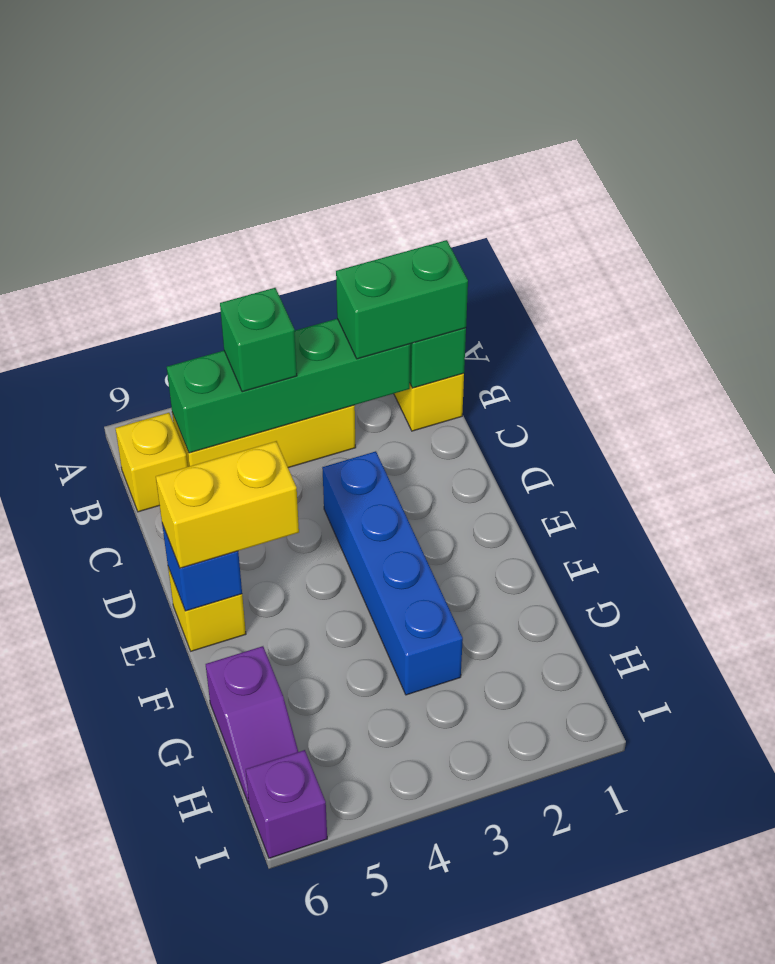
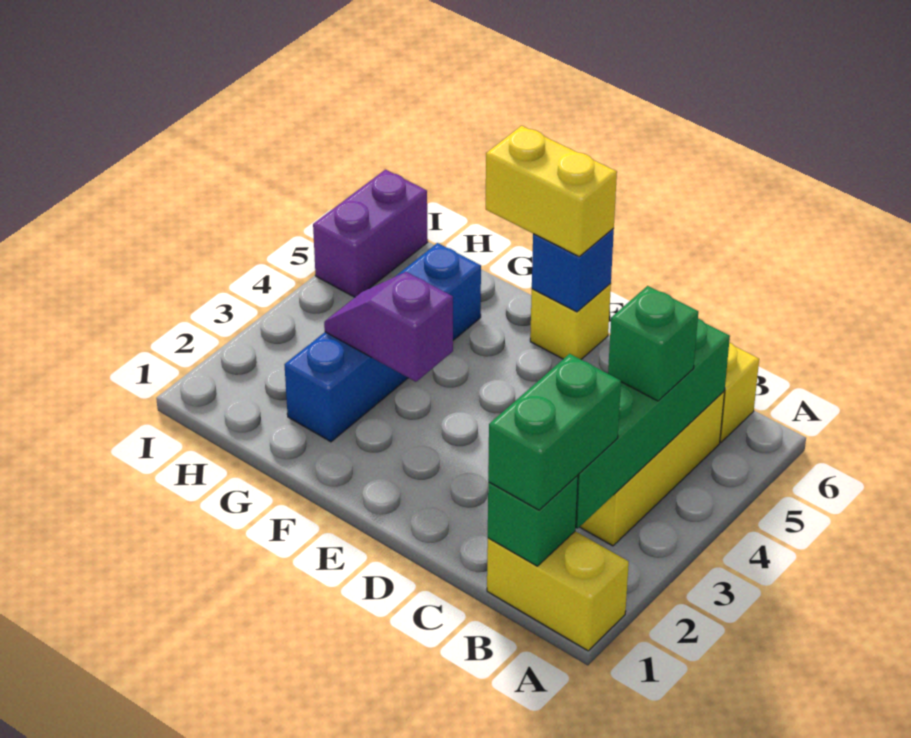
blue brick D3:G3 level 1 -> blue brick G2:G5 level 1
yellow brick E5:E6 level 3 -> yellow brick E6:F6 level 3
purple slope G6:H6 level 1 top G -> purple slope F3:G3 level 2 top F
purple brick I6 level 1 -> purple brick I5:I6 level 1

